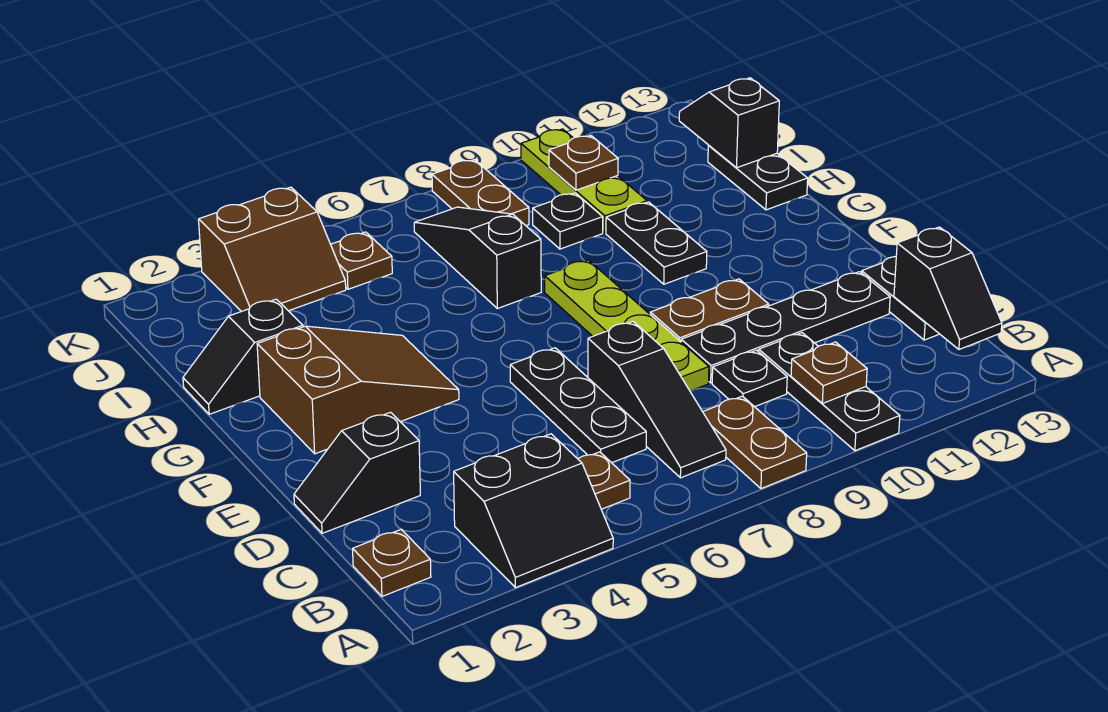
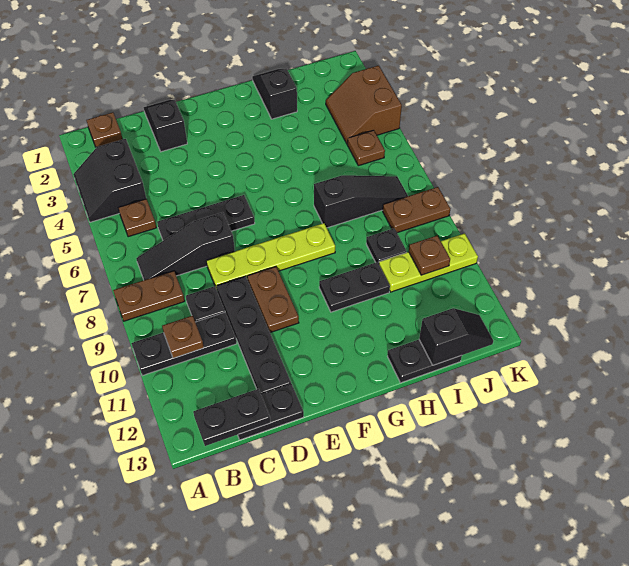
black slope B13:C13 level 2 top C -> black plate B13:C13 level 2
brown slope F2:G4 level 1 top 2 -> none

